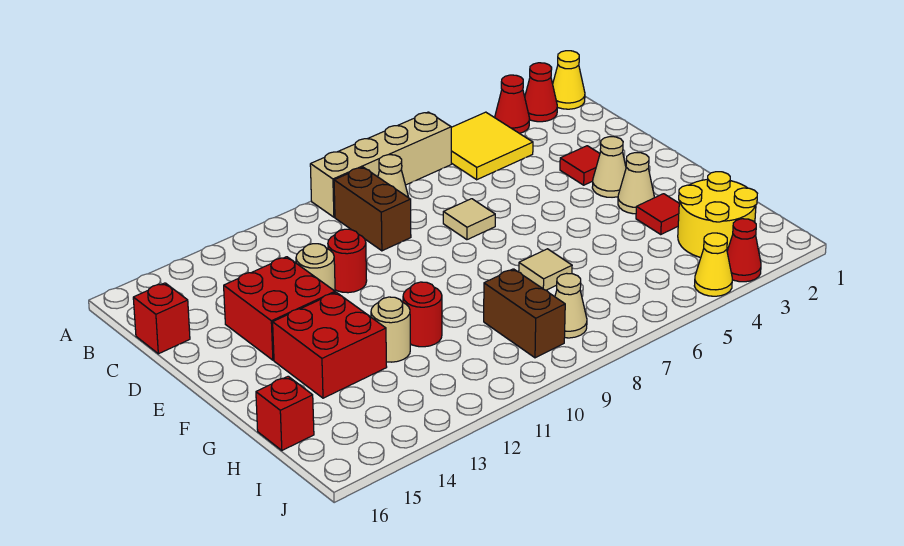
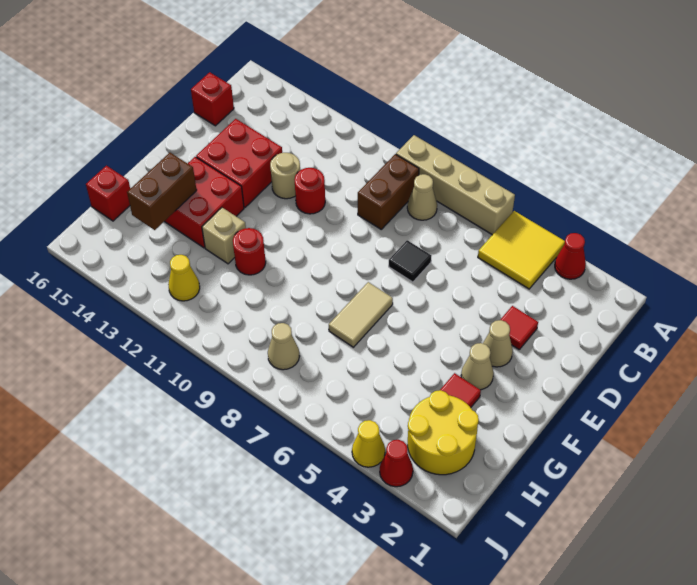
yellow cone A1 level 1 -> yellow cone I12 level 1
red cone A2 level 1 -> none
tan tile D7 level 1 -> black tile D7 level 1
tan tile G7 level 1 -> tan tile F7:G7 level 1
tan round brick G12 level 1 -> tan brick G12 level 1
brown brick H9:I9 level 1 -> brown brick G14:H14 level 2

